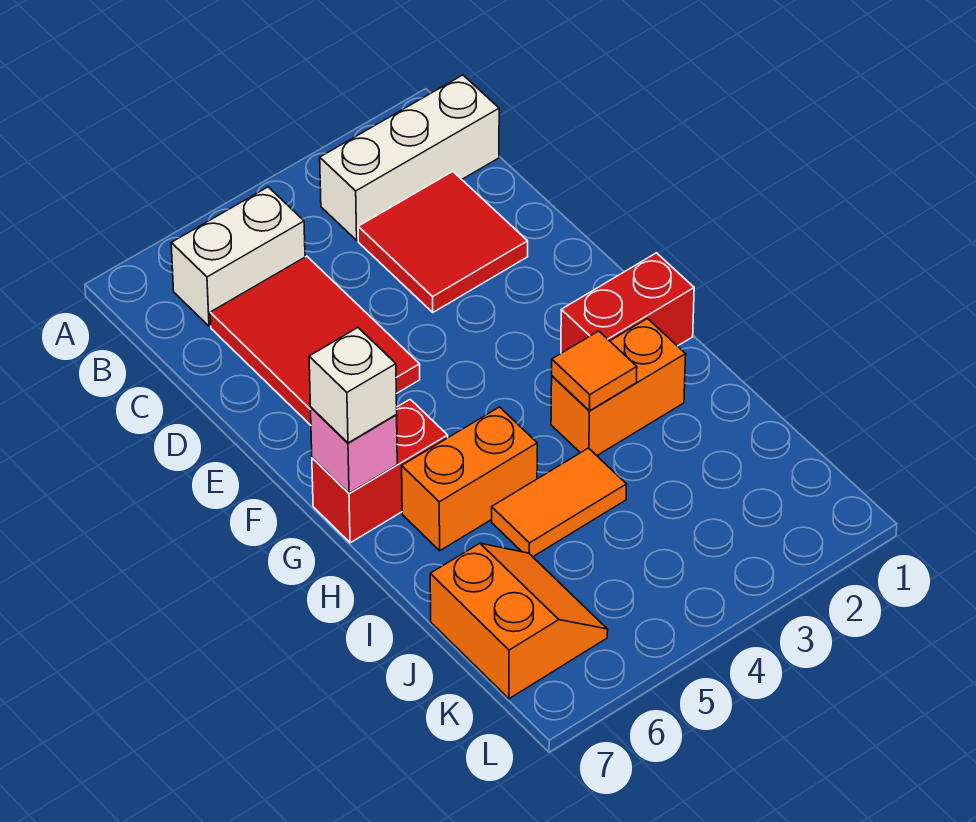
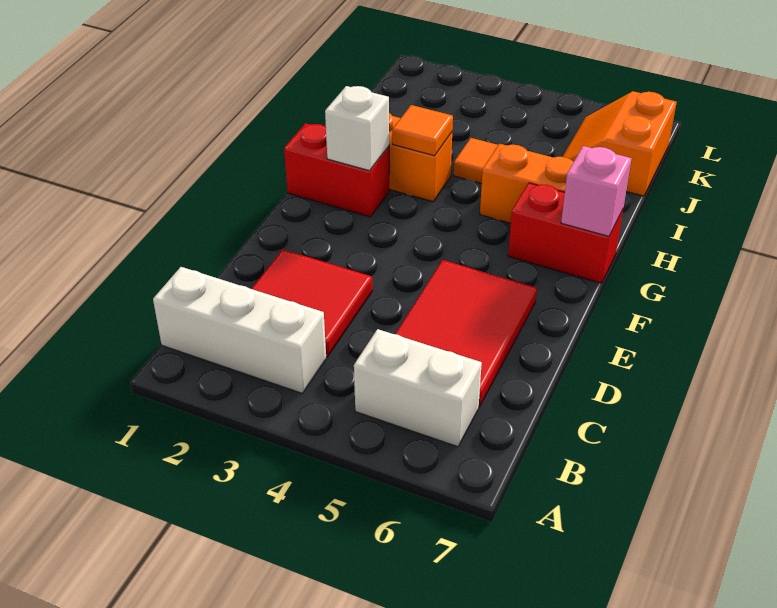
white brick G7 level 3 -> white brick G2 level 2

